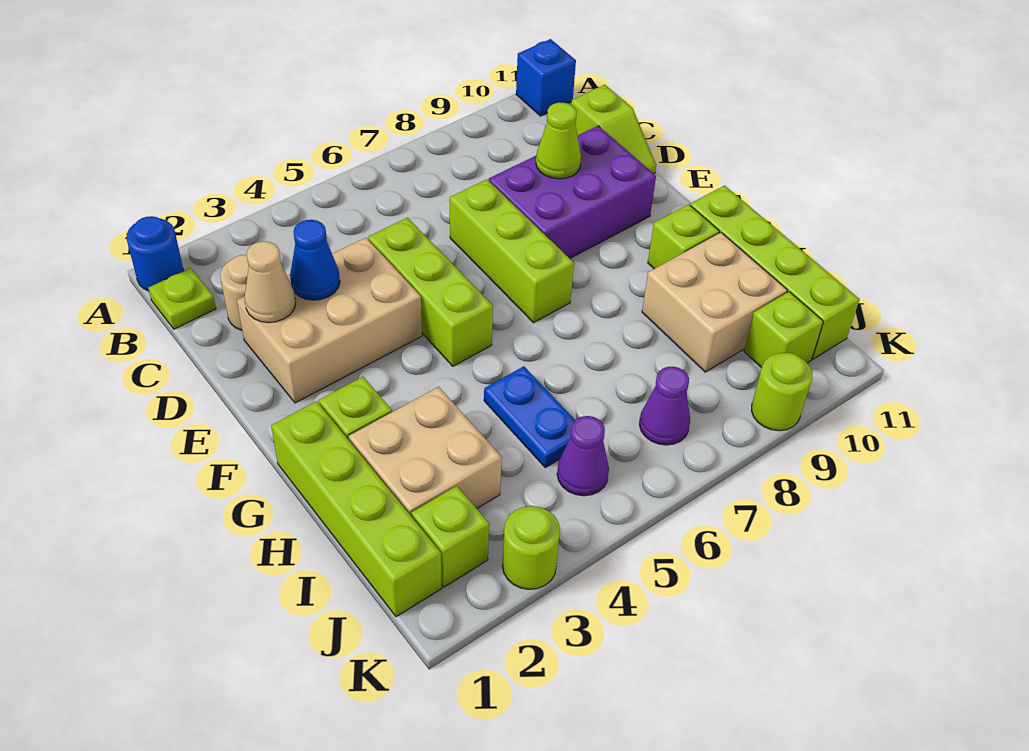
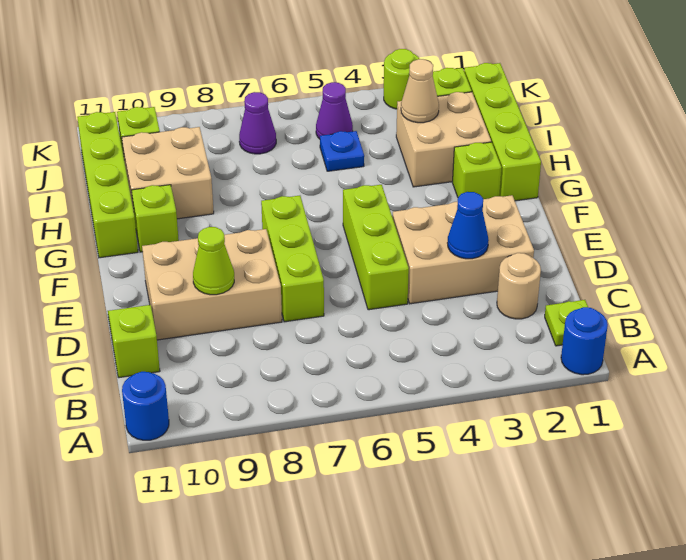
blue brick A11 level 1 -> blue round brick A11 level 1
tan cone D2 level 2 -> tan cone I3 level 2
purple brick D8:E10 level 1 -> tan brick D8:E10 level 1
blue plate H5:I5 level 1 -> blue plate I5 level 1
lime round brick K9 level 1 -> none

